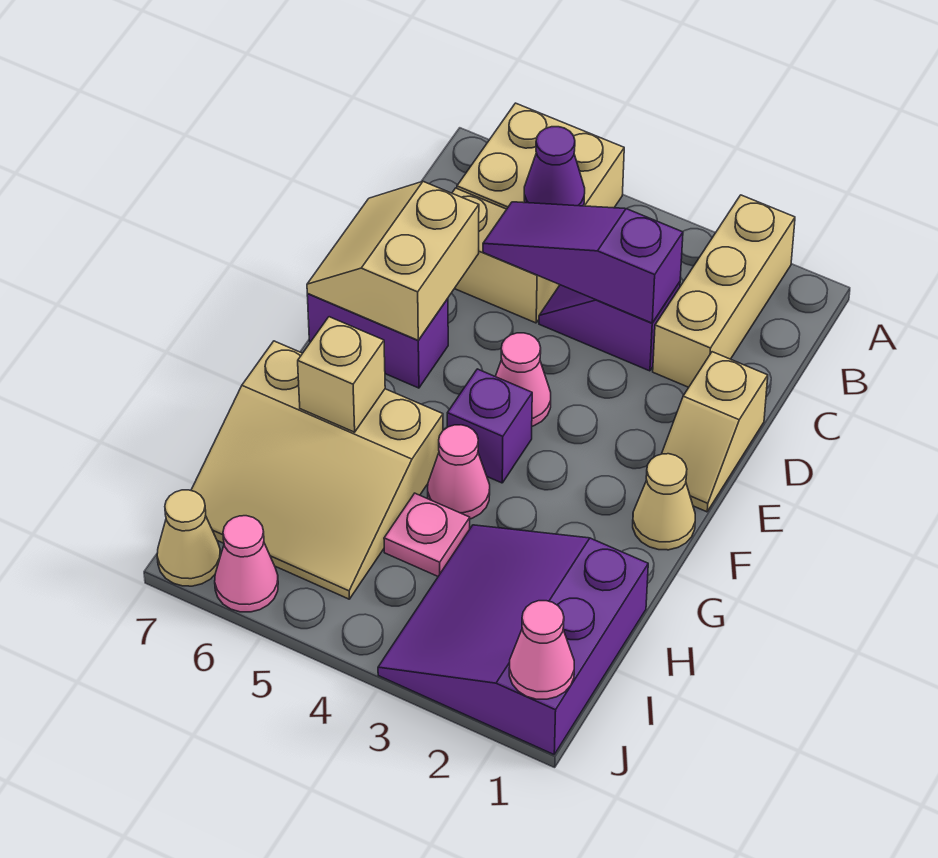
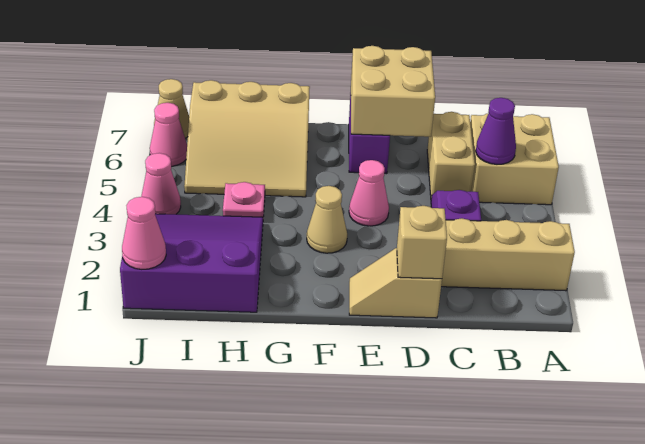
purple slope C3:C5 level 2 top 3 -> none
tan slope D6:E7 level 2 top 6 -> tan brick D6:E7 level 2
tan cone F1 level 1 -> tan cone F3 level 1
purple brick F4 level 1 -> none
pink cone G4 level 1 -> pink cone J4 level 1
tan slope G5:I7 level 1 top G -> tan slope G5:I7 level 1 top 7
tan brick G6 level 2 -> tan brick D1 level 2

